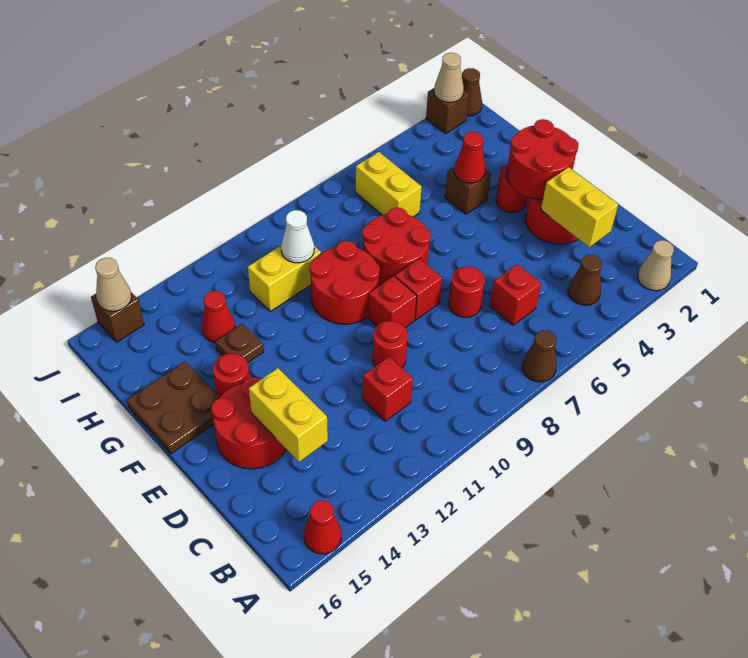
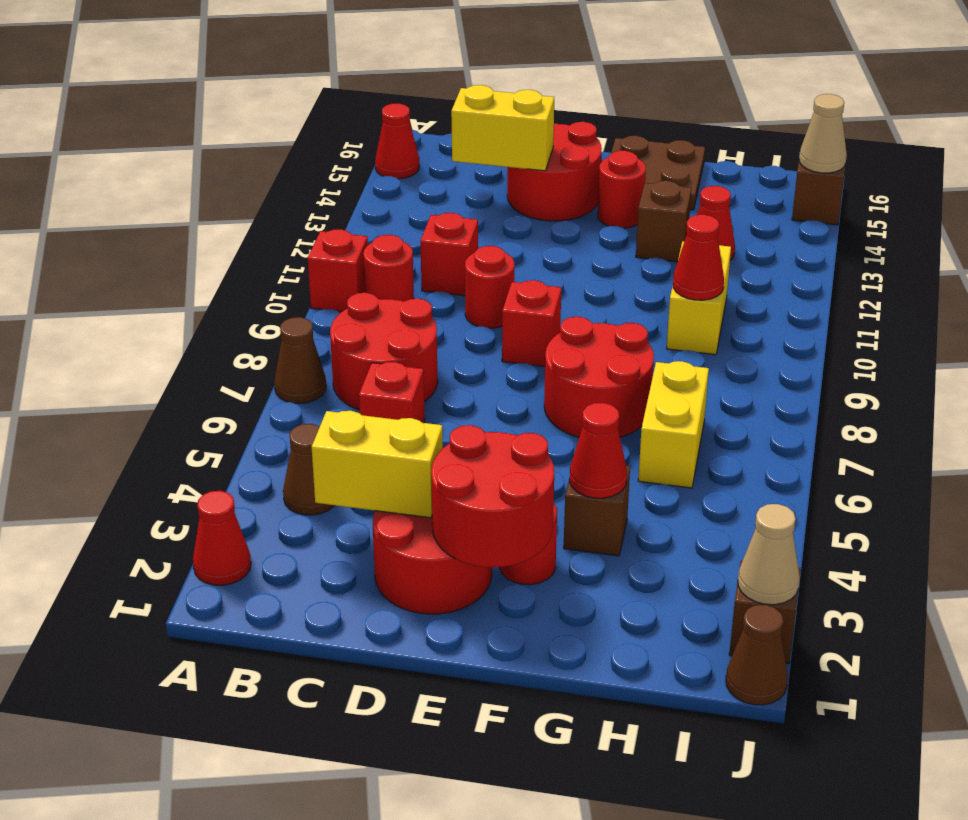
tan cone A2 level 1 -> red cone A2 level 1
red round brick D7 level 1 -> red round brick B10 level 1
red brick E8 level 1 -> red brick A10 level 1
red round brick F9:G10 level 1 -> red round brick B7:C8 level 1
brown plate G13 level 1 -> brown brick G13 level 1
yellow brick H6:I6 level 1 -> yellow brick H6:H7 level 1
white cone H10 level 2 -> red cone H10 level 2

